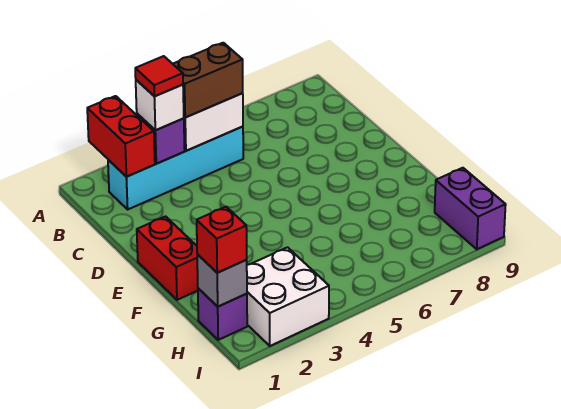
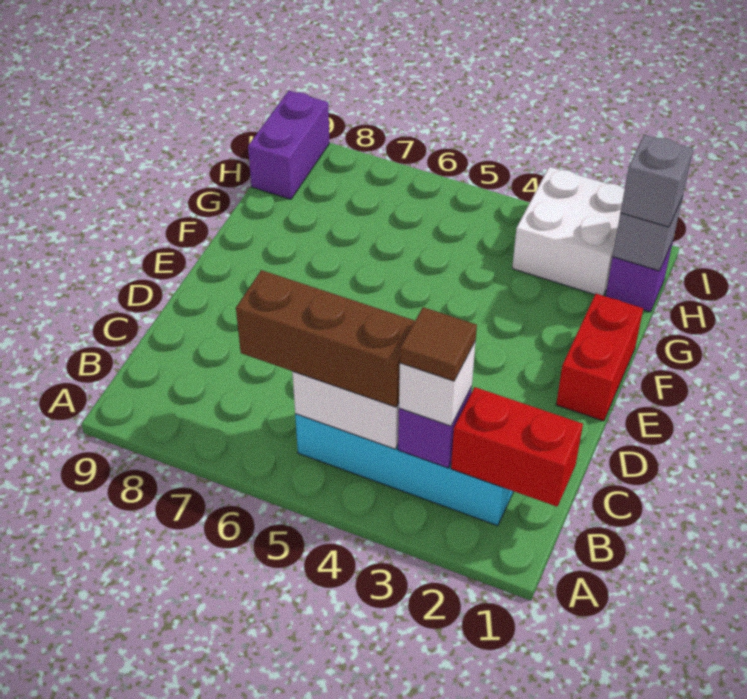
red brick A2:B2 level 2 -> red brick B1:B2 level 2
red tile B3 level 4 -> brown tile B3 level 4
brown brick B4:B5 level 3 -> brown brick B4:B6 level 3
red brick H1 level 3 -> grey brick H1 level 3

